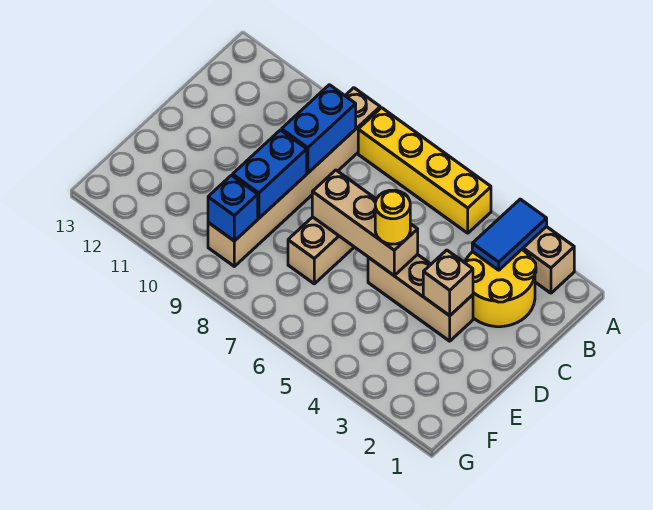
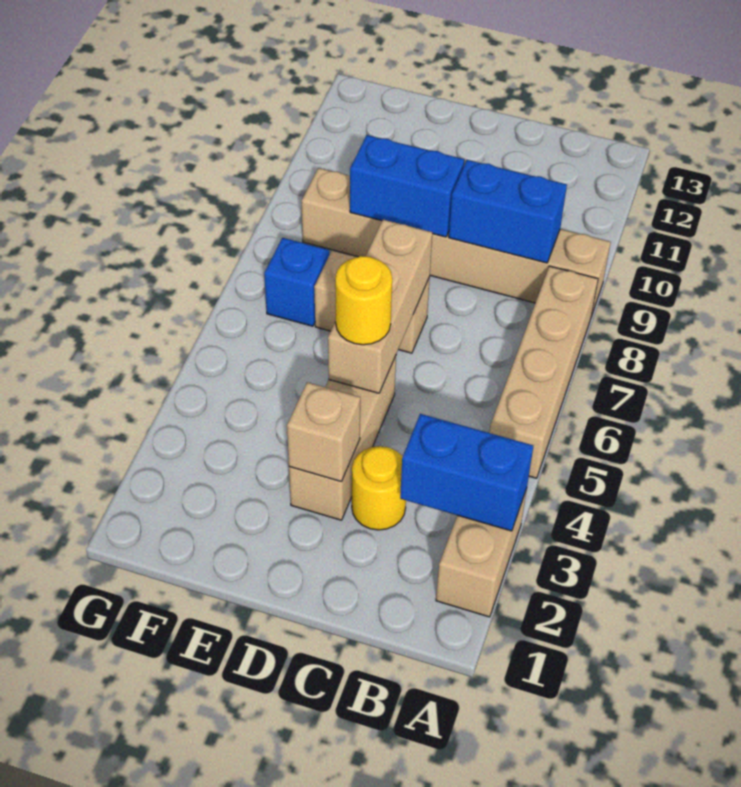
blue tile A3:B3 level 2 -> blue brick A3:B3 level 2
yellow brick A5:A8 level 1 -> tan brick A5:A8 level 1
yellow round brick B2:C3 level 1 -> yellow round brick C3 level 1
blue brick F9 level 2 -> blue brick F7 level 1

